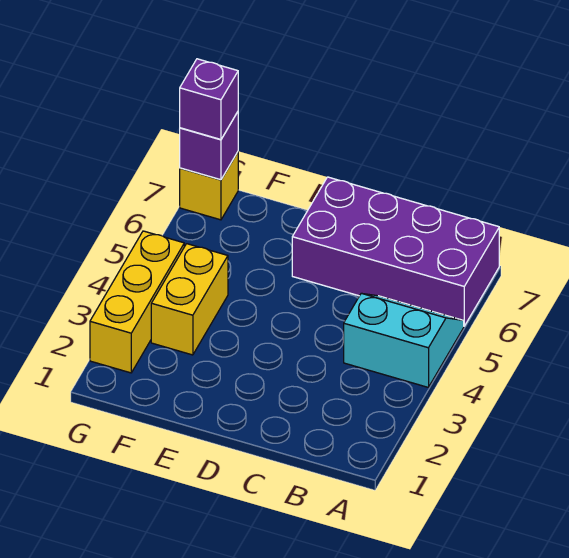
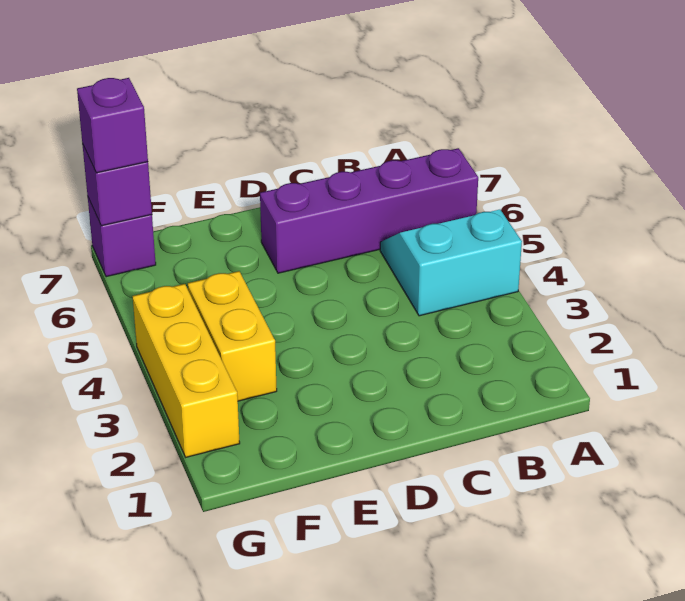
purple brick A6:D7 level 1 -> purple brick A6:D6 level 1
yellow brick G7 level 1 -> purple brick G7 level 1

